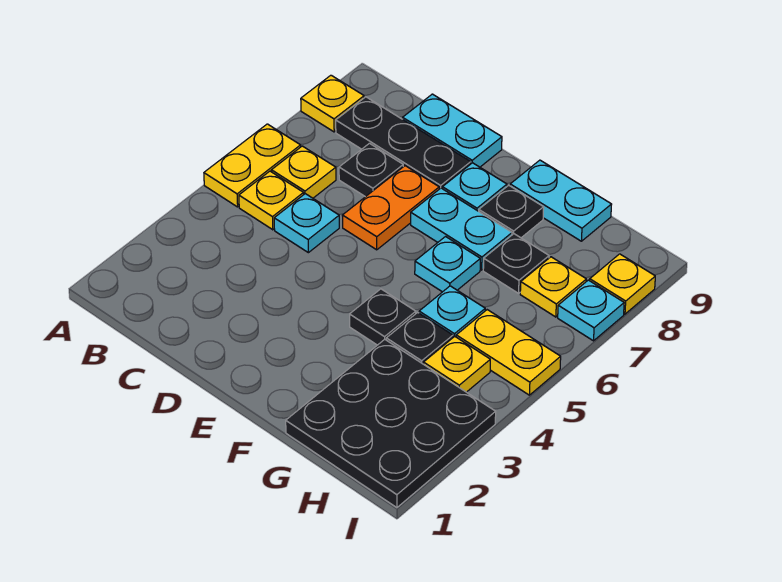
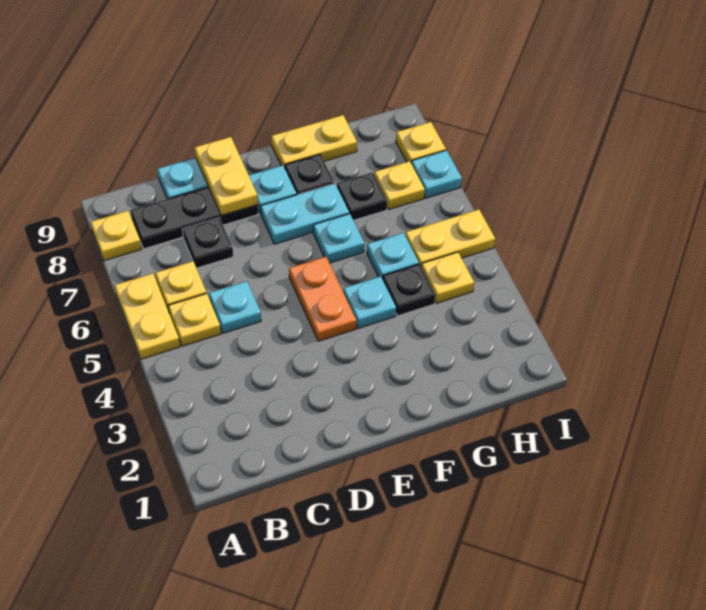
orange plate D6:D7 level 1 -> orange plate E4:E5 level 1
none -> yellow plate D8:D9 level 2
black plate F4 level 1 -> cyan plate F4 level 1
cyan plate F9:G9 level 1 -> yellow plate F9:G9 level 1
black plate G1:I3 level 1 -> none

